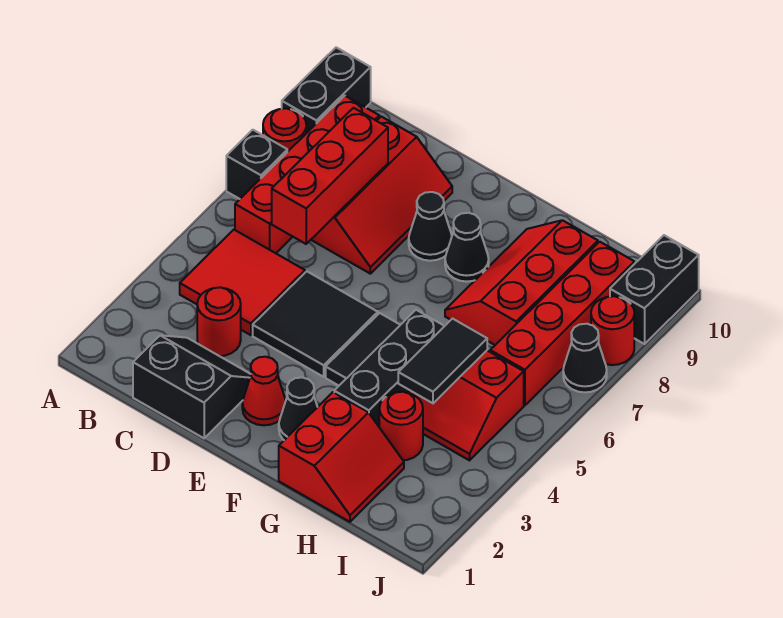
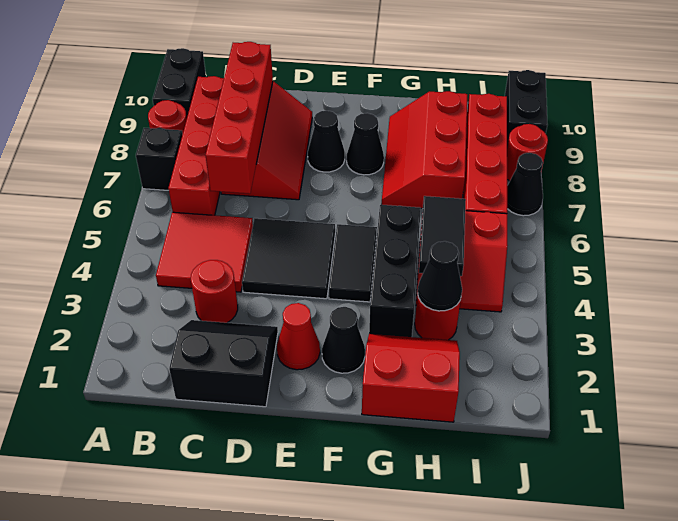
red brick C6:C8 level 2 -> red brick C6:C9 level 2
red slope G1:H2 level 1 top G -> red slope G1:H2 level 1 top 1
none -> black cone H3 level 2

